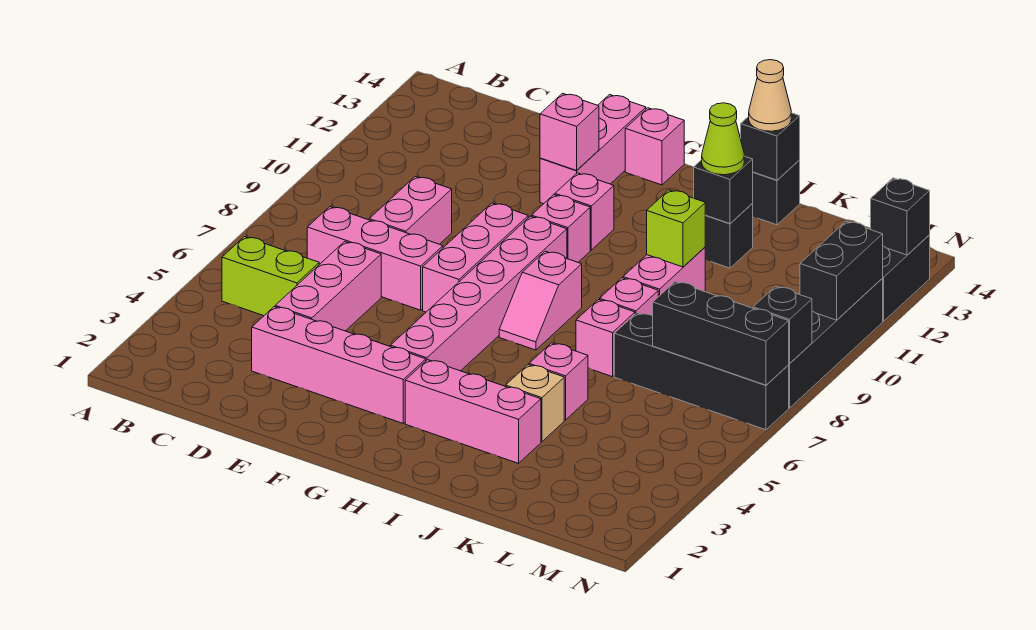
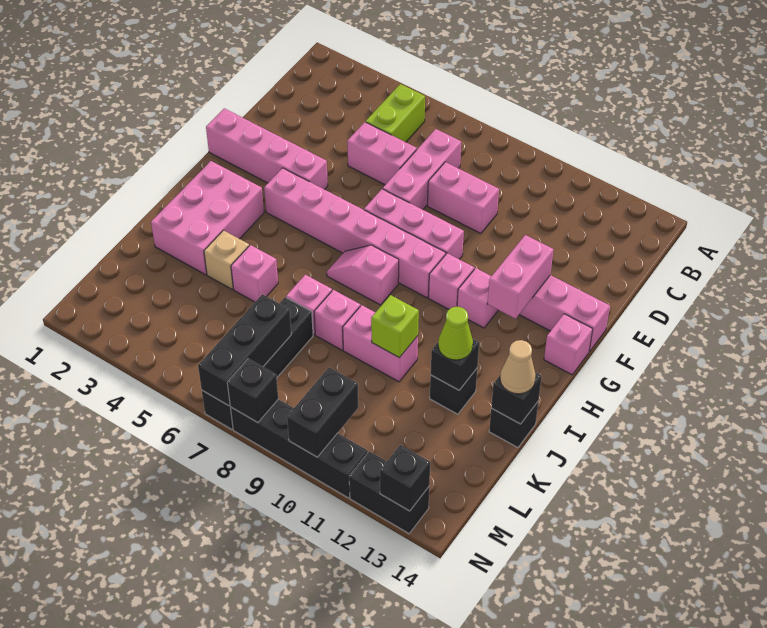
pink brick D3:G3 level 1 -> pink brick F1:F4 level 1
pink brick D4:D6 level 1 -> pink brick D5:D6 level 1
pink brick F12 level 2 -> pink brick F12:G12 level 2
pink brick H3:J3 level 1 -> pink brick H2:J3 level 1
black brick N10:N11 level 2 -> black brick M10:N10 level 2

